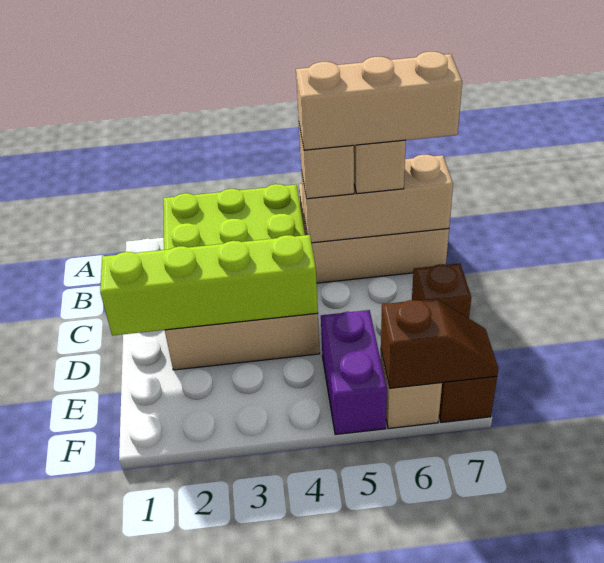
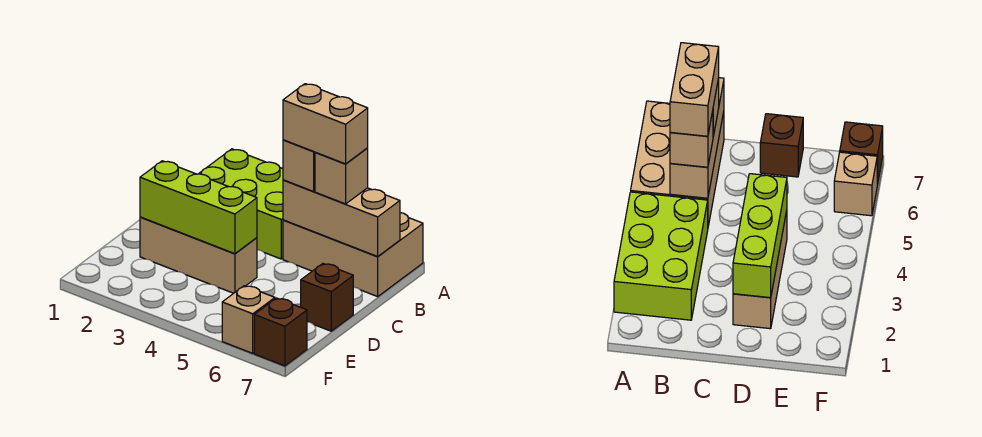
tan brick B5:B7 level 4 -> tan brick B5:B6 level 4
lime brick D1:D4 level 2 -> lime brick D2:D4 level 2
purple brick E5:F5 level 1 -> none
brown slope F6:F7 level 2 top 6 -> none

